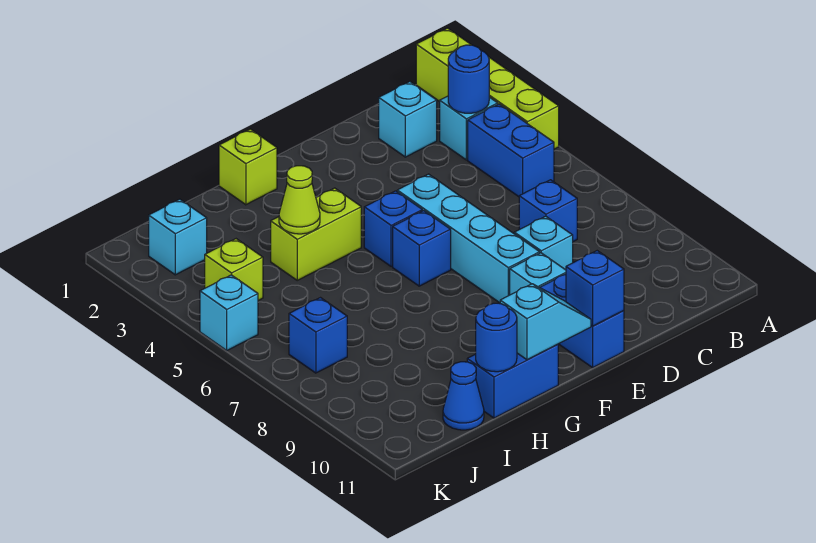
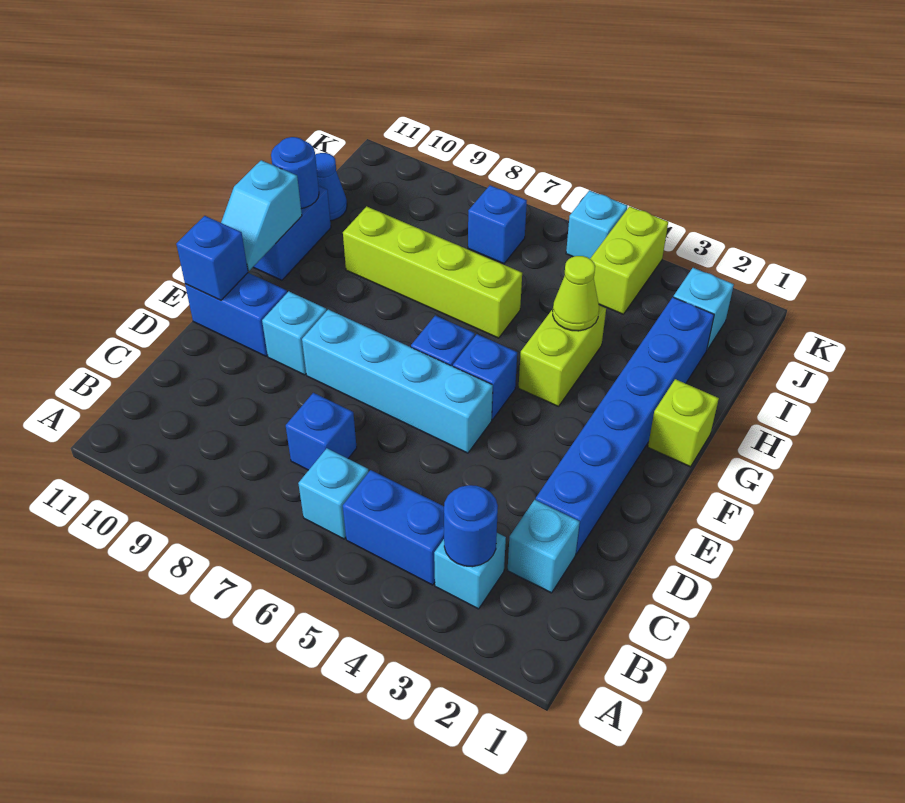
lime brick A1:A4 level 1 -> lime brick H6:H9 level 1
none -> blue brick D2:I2 level 1
cyan brick D8 level 1 -> cyan brick B6 level 1
lime brick J4 level 1 -> lime brick J4:K4 level 1

